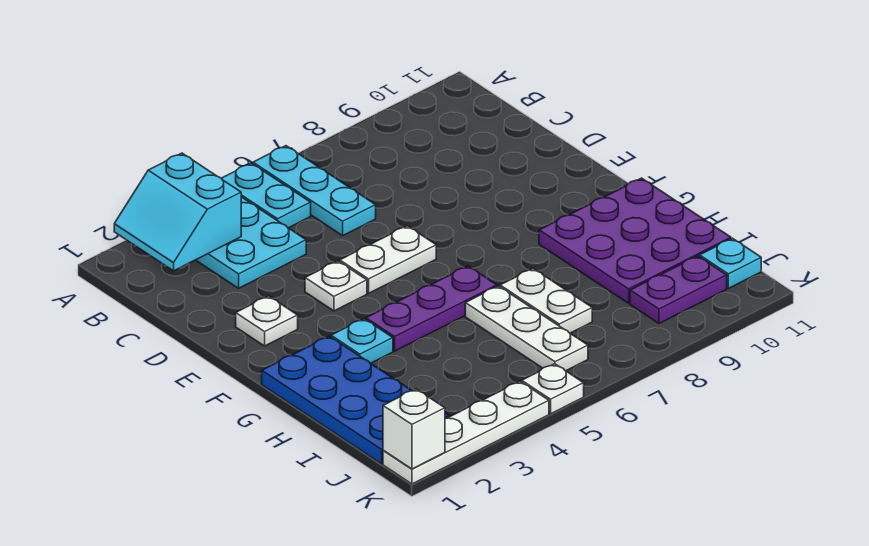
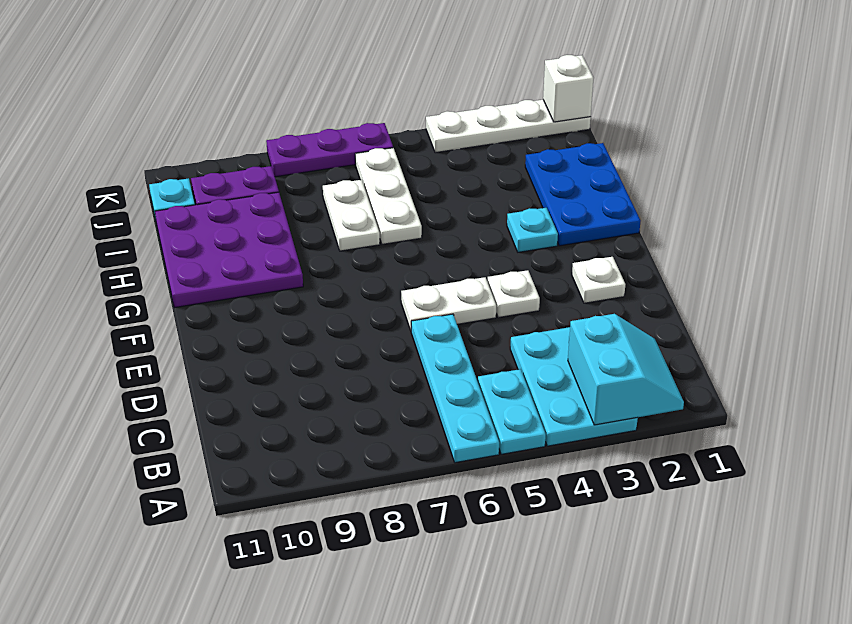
cyan plate A6:C6 level 1 -> cyan plate A6:D6 level 1
blue plate G1:J2 level 1 -> blue plate G1:I2 level 1
purple plate G4:G6 level 1 -> purple plate K6:K8 level 1
white plate K5 level 1 -> none

